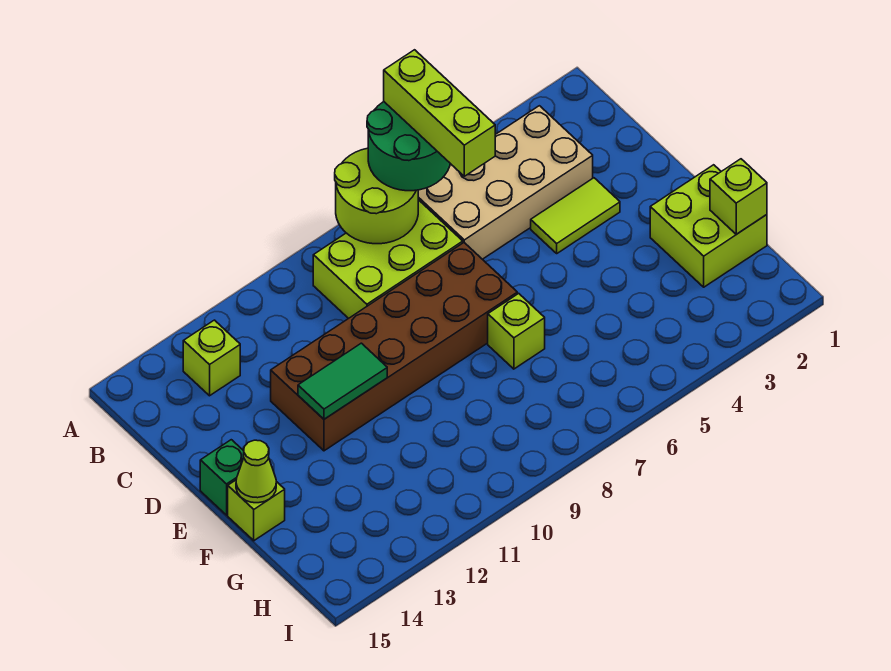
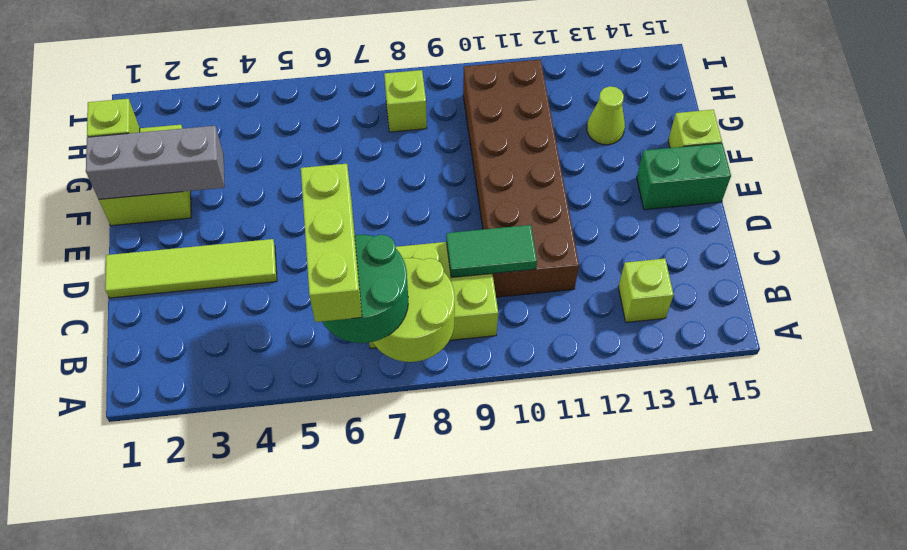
tan brick B3:C6 level 1 -> none
lime tile D3:D4 level 1 -> lime tile D1:D4 level 1
brown brick D7:E12 level 1 -> brown brick C10:H11 level 1
green tile E11:E12 level 2 -> green tile C9:C10 level 2
green brick E15 level 1 -> green brick E14:E15 level 1
none -> grey brick F1:F3 level 2
lime brick F7 level 1 -> lime brick H8 level 1
lime cone F15 level 2 -> lime cone G13 level 1

